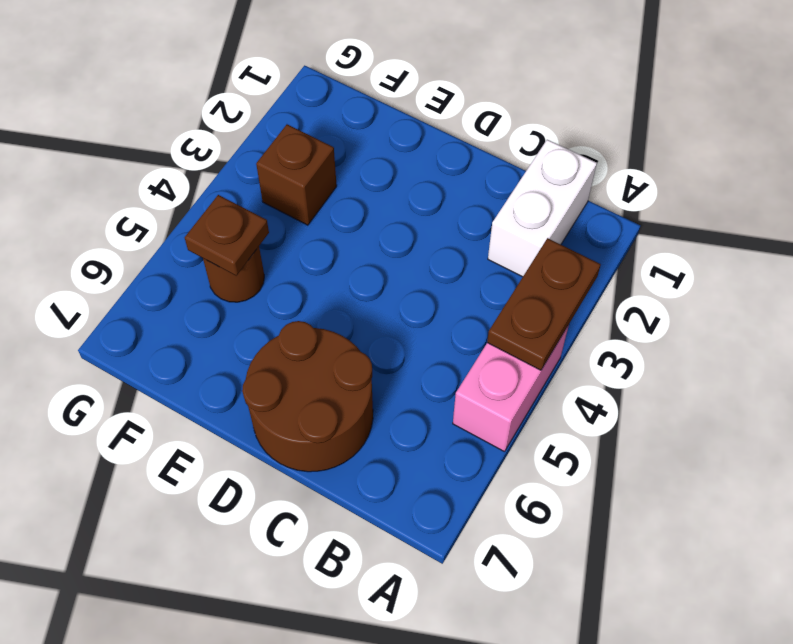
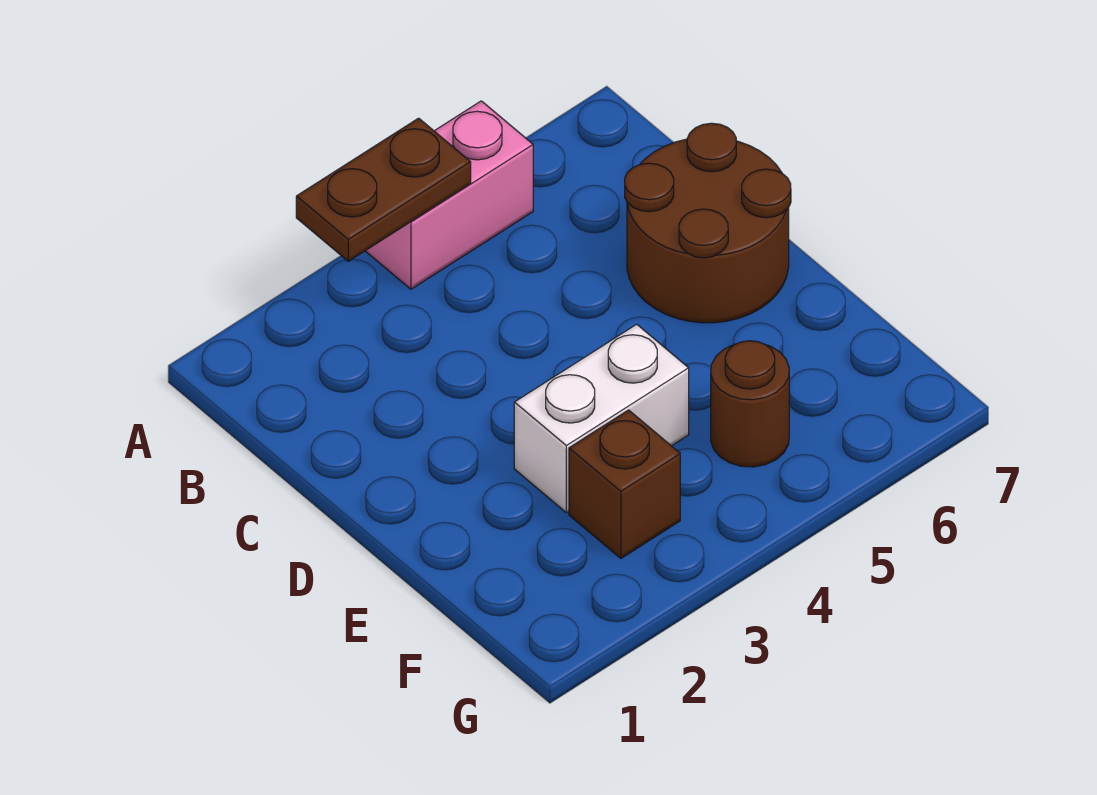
white brick B1:B2 level 1 -> white brick E3:E4 level 1
brown plate F5 level 2 -> none

